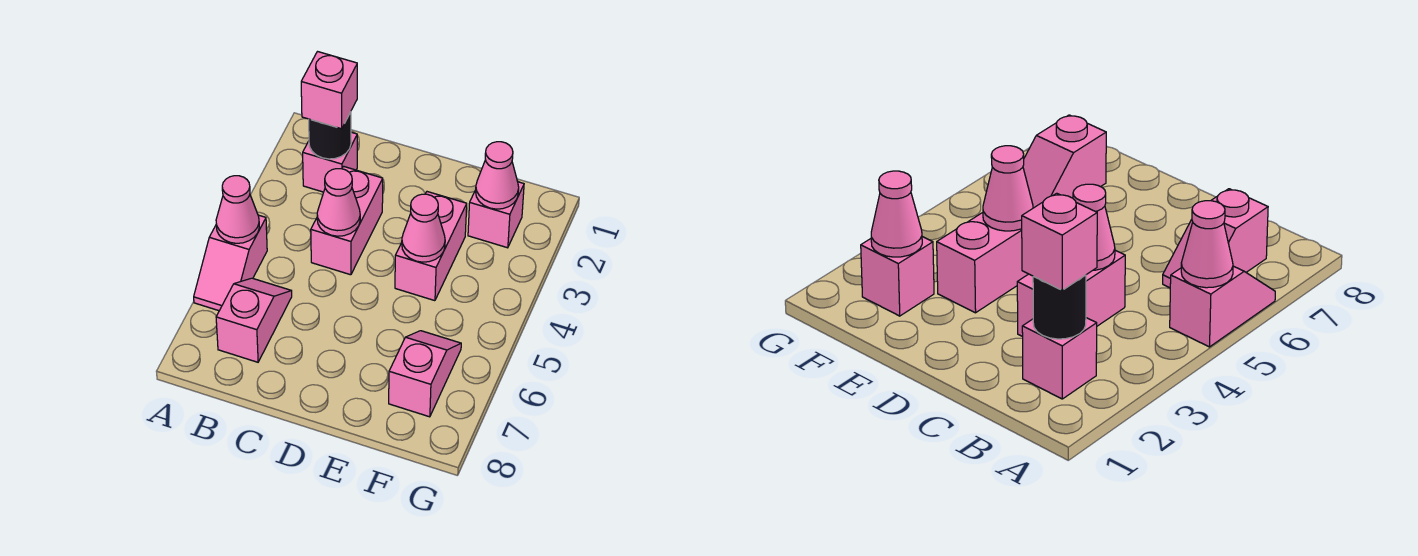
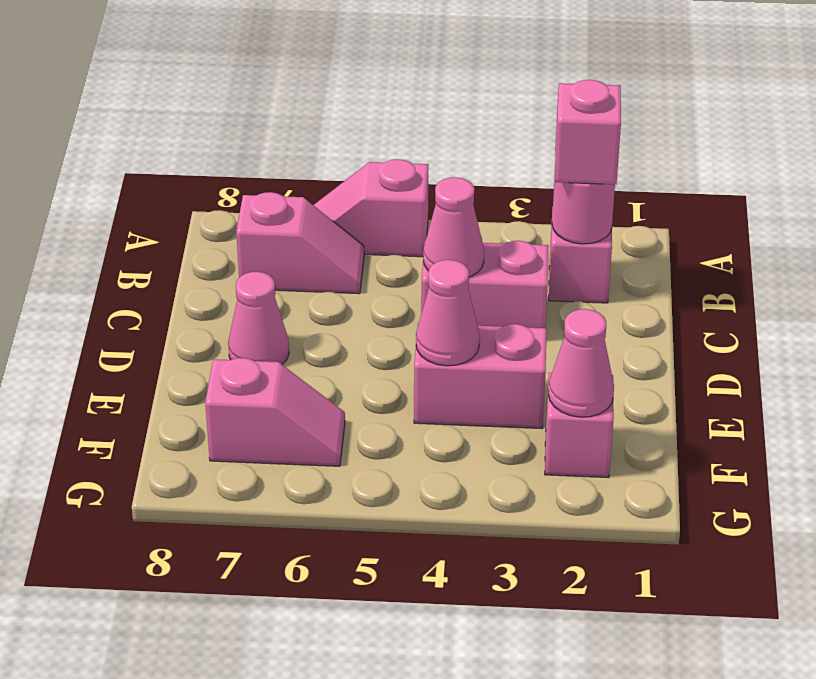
pink cone A5 level 2 -> pink cone D7 level 1
black round brick B2 level 2 -> pink round brick B2 level 2

